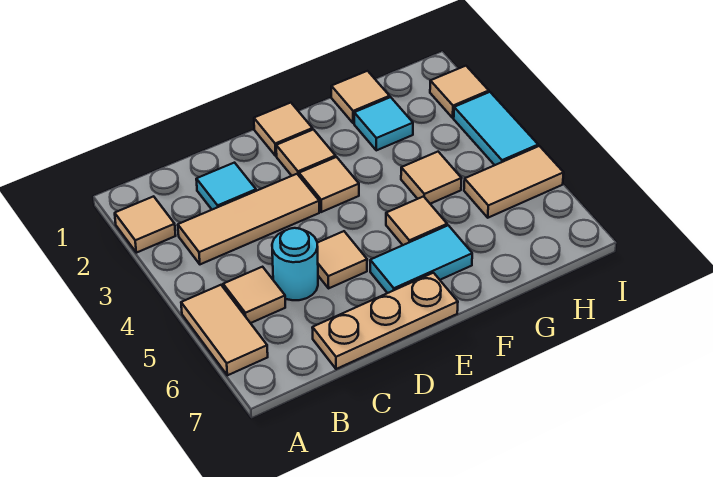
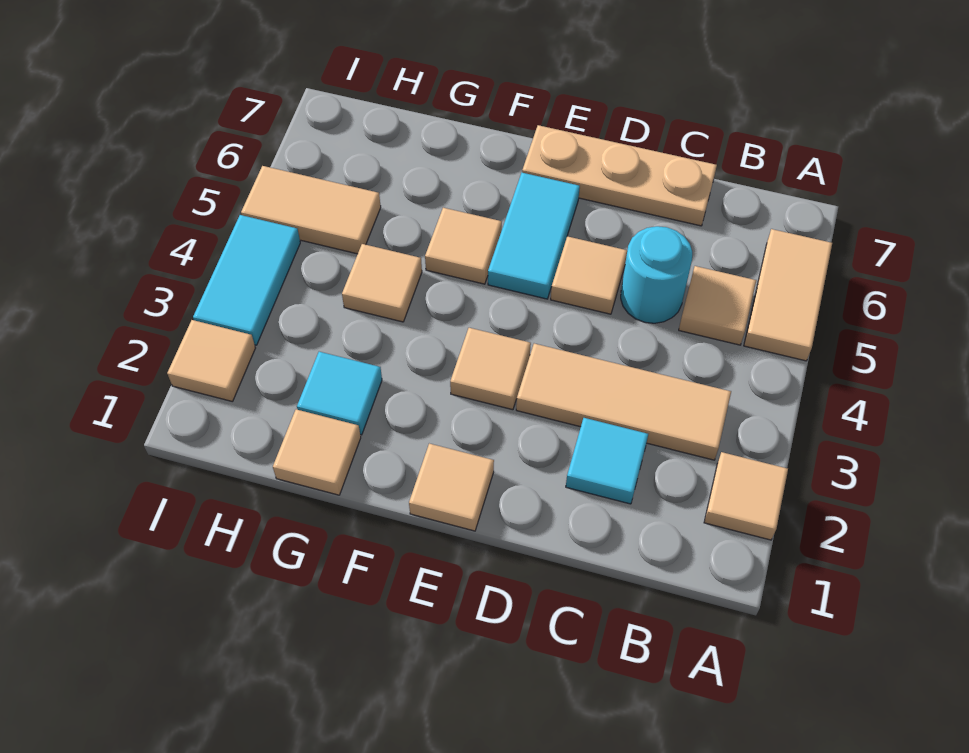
tan tile E2 level 1 -> none
cyan tile E6:F6 level 1 -> cyan tile E5:E6 level 1

